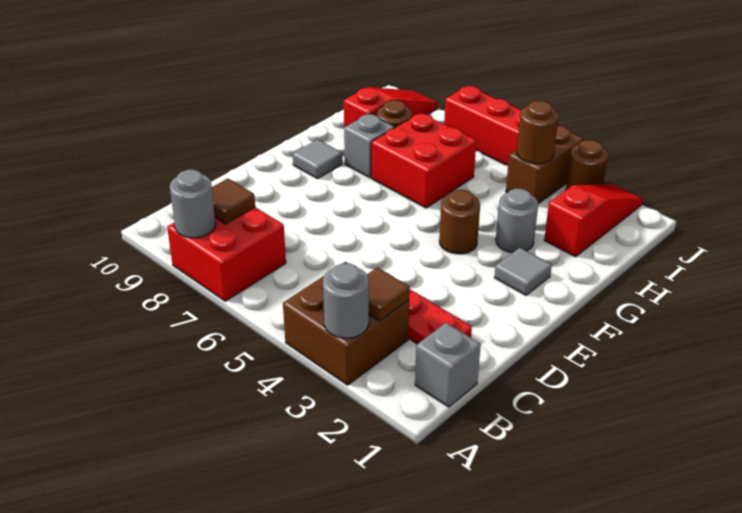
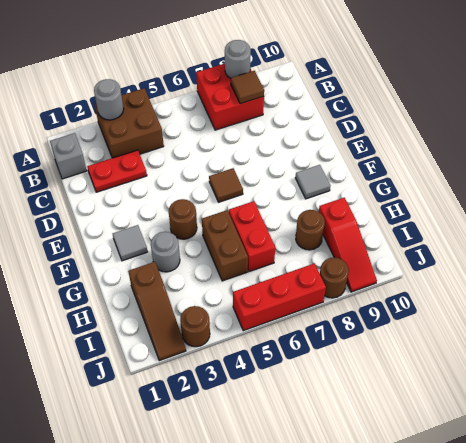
brown tile B3 level 2 -> brown tile E6 level 1
red brick G6:H7 level 1 -> red brick G6:H6 level 1
grey brick G8 level 1 -> none
red slope H2:J2 level 1 top H -> brown slope H2:J2 level 1 top H
brown brick I4:J4 level 1 -> brown brick G5:H5 level 1
brown round brick I4 level 2 -> brown round brick J8 level 1

